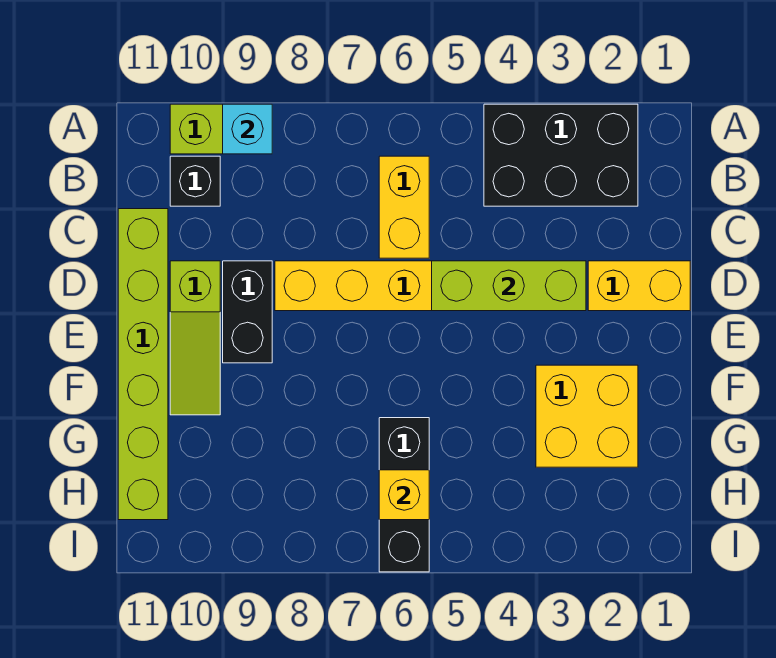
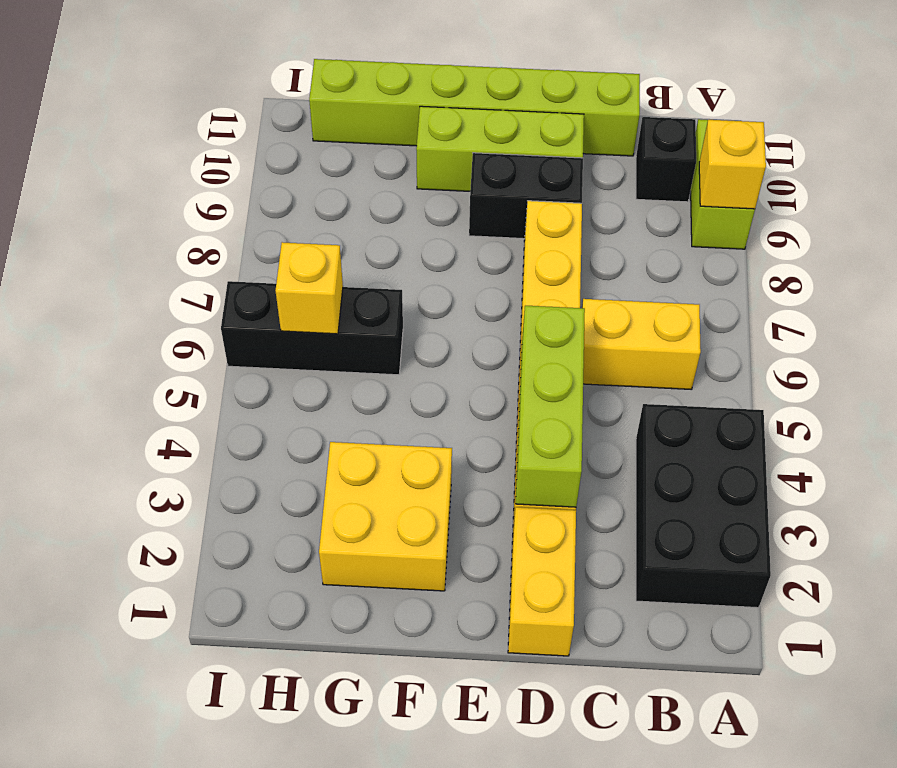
cyan brick A9 level 2 -> yellow brick A9 level 2
lime slope D10:F10 level 1 top D -> lime brick D10:F10 level 1

